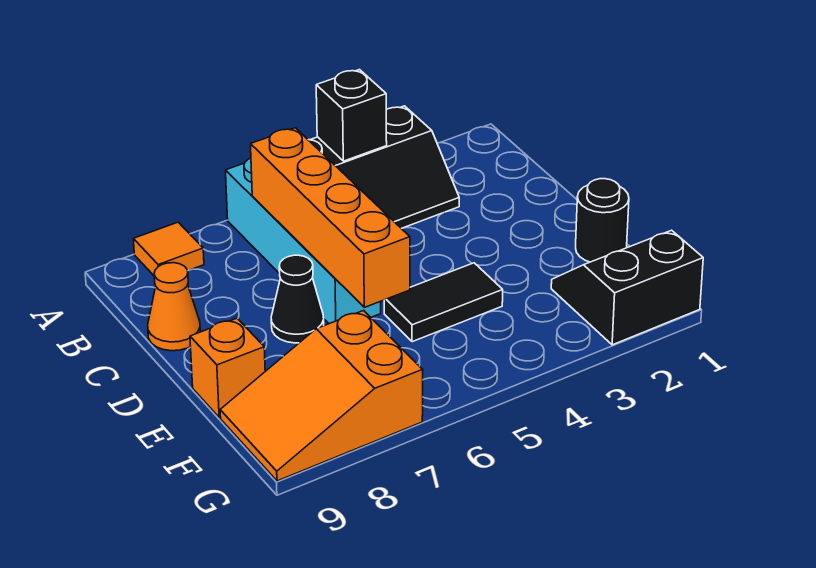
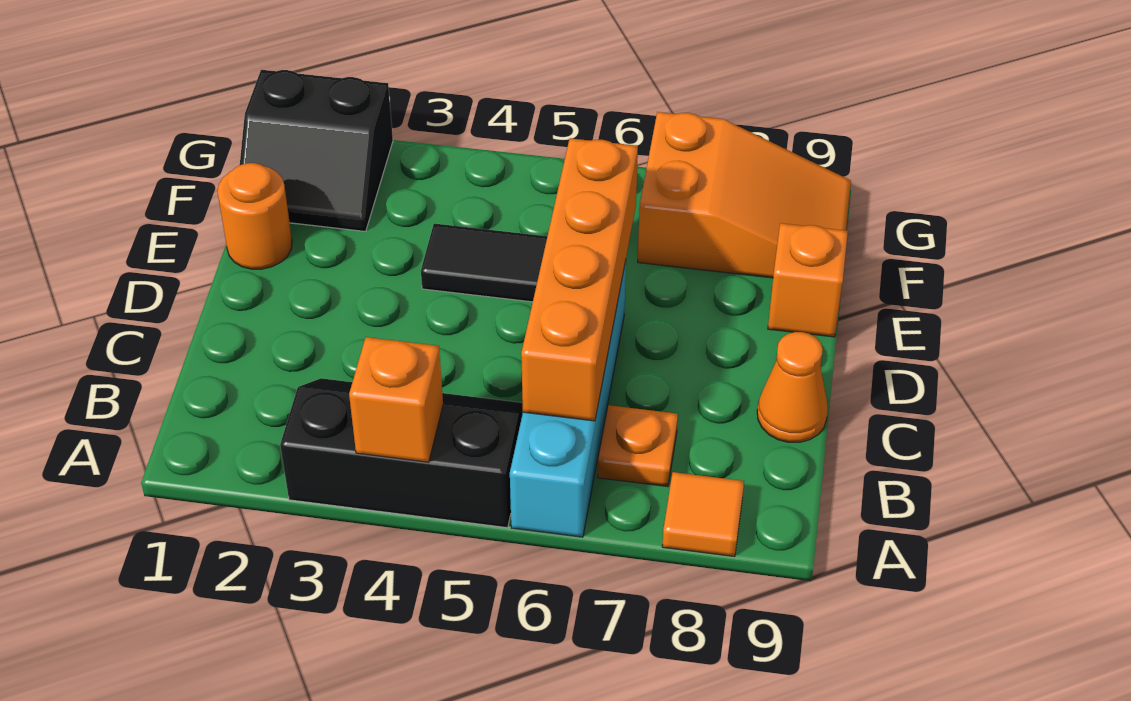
black brick A4 level 2 -> orange brick A4 level 2
none -> orange plate B7 level 1
black cone D7 level 1 -> none
black round brick E1 level 1 -> orange round brick E1 level 1

